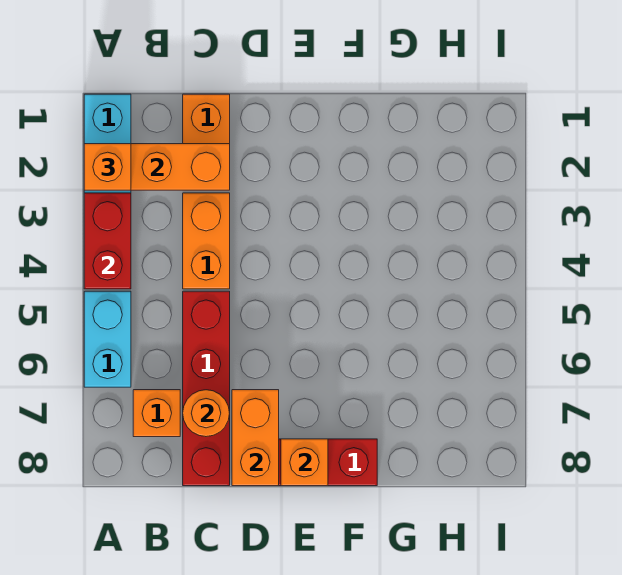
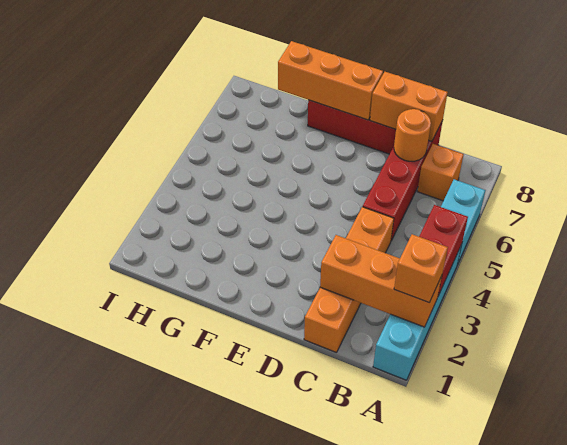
orange brick D7:D8 level 2 -> orange brick C8:D8 level 2
orange brick E8 level 2 -> orange brick E8:G8 level 2

